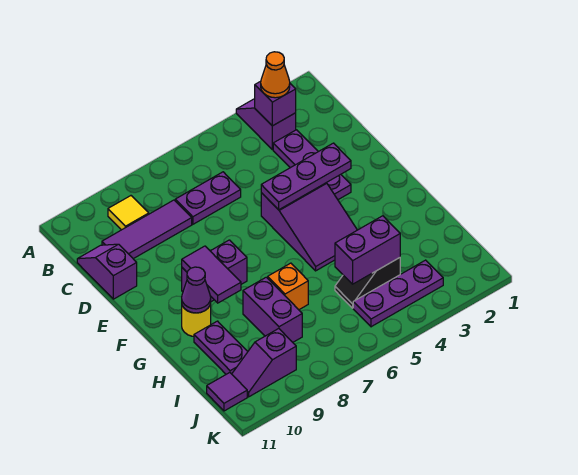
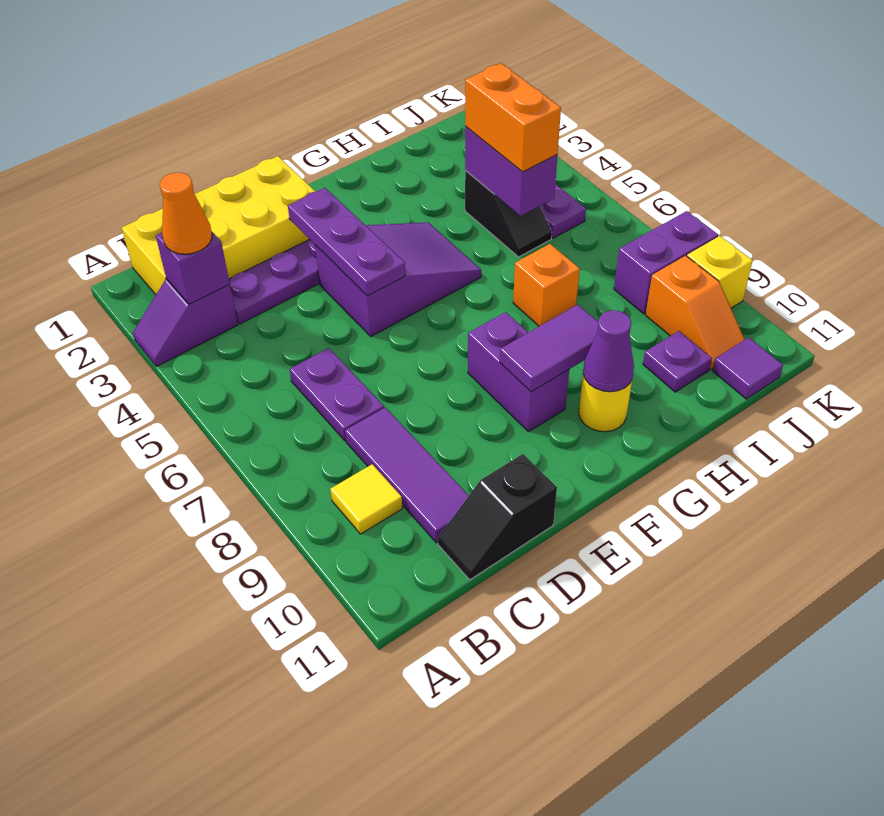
none -> yellow brick B1:E2 level 1
purple slope C11:D11 level 1 top D -> black slope C11:D11 level 1 top D
purple brick H8:I8 level 1 -> purple brick J8:K8 level 1
purple plate H10:I10 level 1 -> purple plate I10 level 1
none -> orange brick I4:I5 level 3
purple slope J9:J10 level 1 top 9 -> orange slope J9:J10 level 1 top 9
none -> yellow brick K9 level 1

